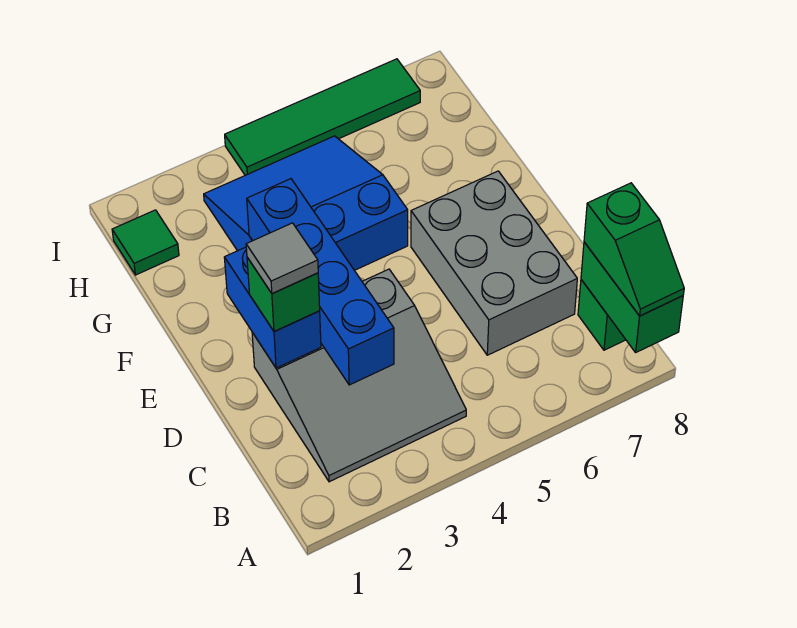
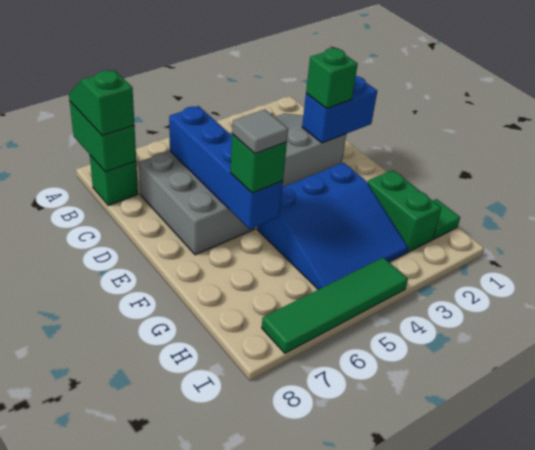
blue brick C3:F3 level 2 -> blue brick C6:F6 level 2
blue brick D2:E2 level 2 -> blue brick D1:D2 level 2
grey tile D2 level 4 -> grey tile F6 level 4
none -> green brick F6 level 3
none -> green brick G2:H2 level 1

